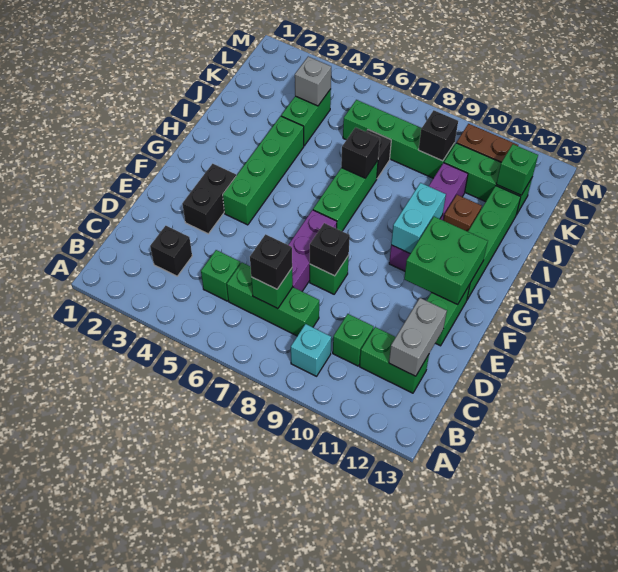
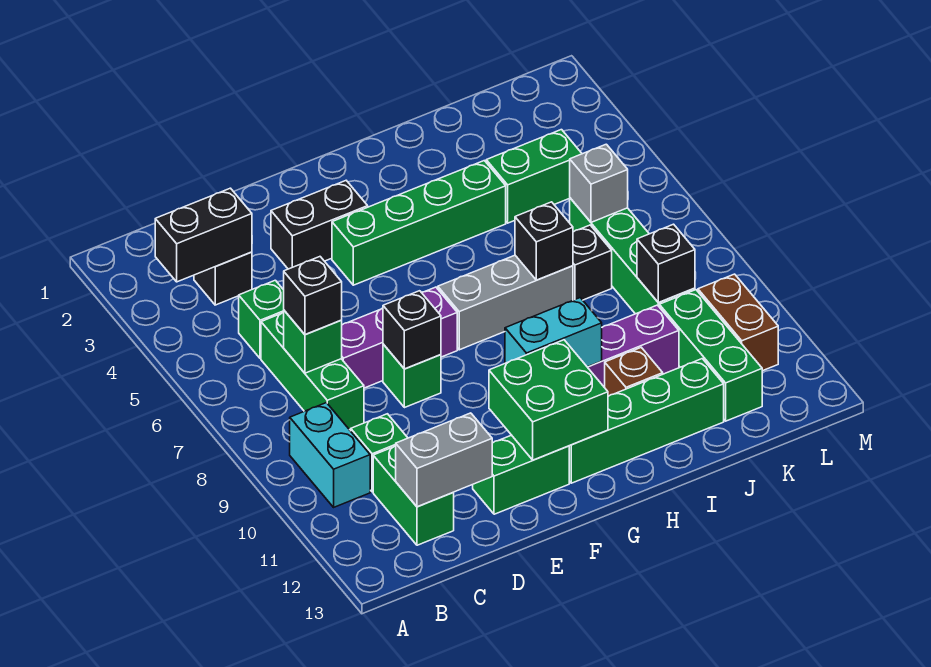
none -> black brick B3:C3 level 2
cyan brick B9 level 1 -> cyan brick B9:B10 level 1
green brick G7:I7 level 1 -> grey brick G7:I7 level 1
grey brick K4 level 2 -> grey brick K6 level 2
green brick K12 level 2 -> none

